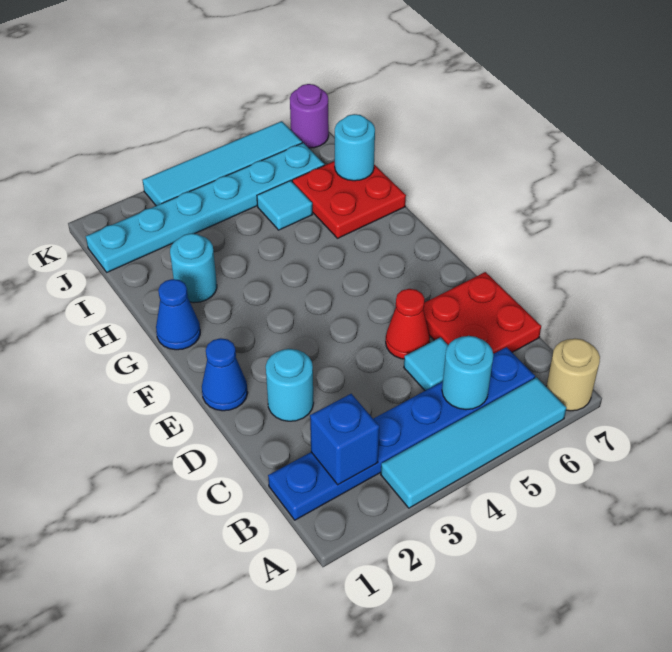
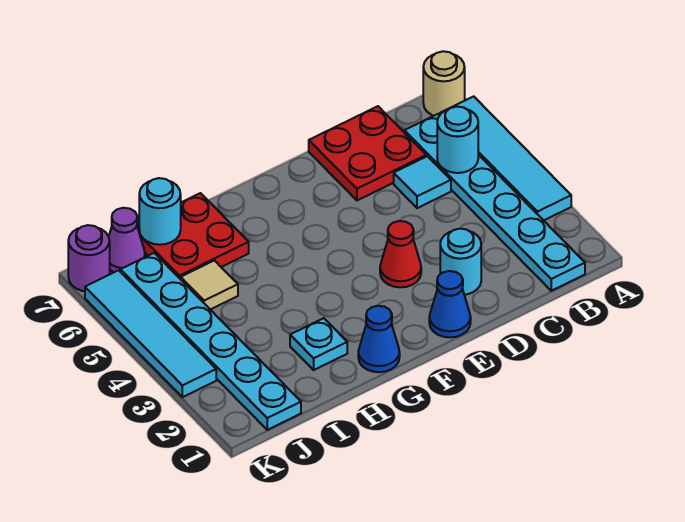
blue plate B1:B6 level 1 -> cyan plate B1:B6 level 1
blue brick B2 level 2 -> none
red cone D5 level 1 -> red cone E3 level 1
cyan round brick H2 level 1 -> cyan plate H2 level 1
cyan tile I5 level 1 -> tan tile I5 level 1
none -> purple cone J7 level 1

